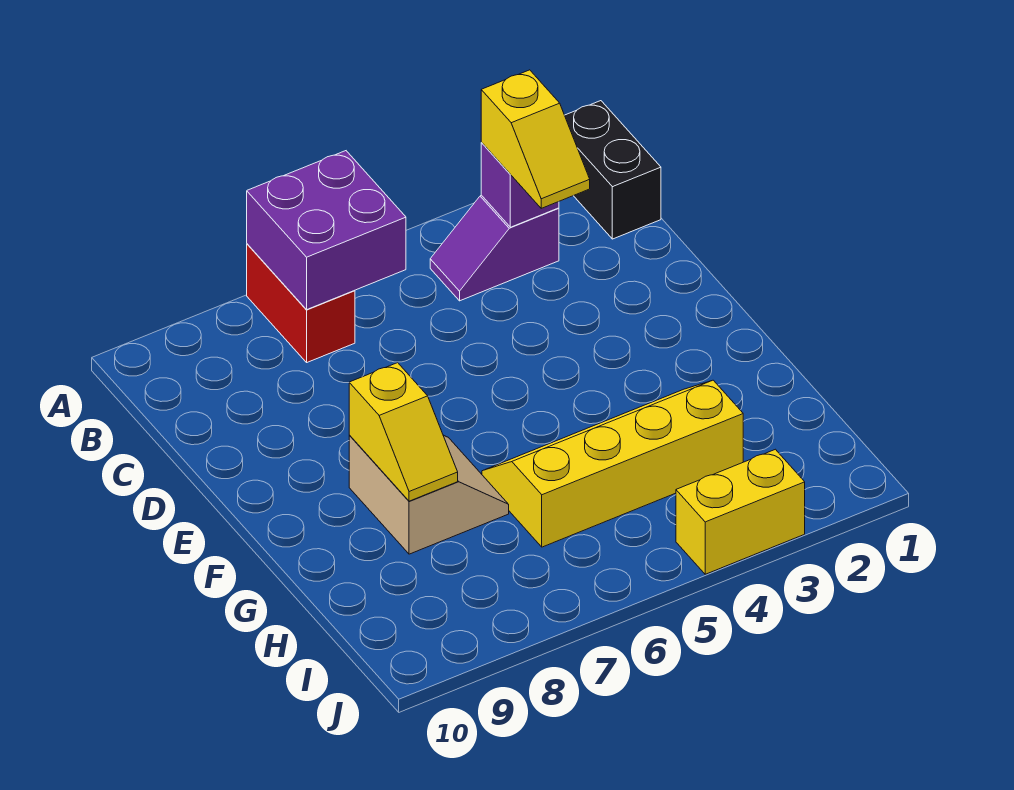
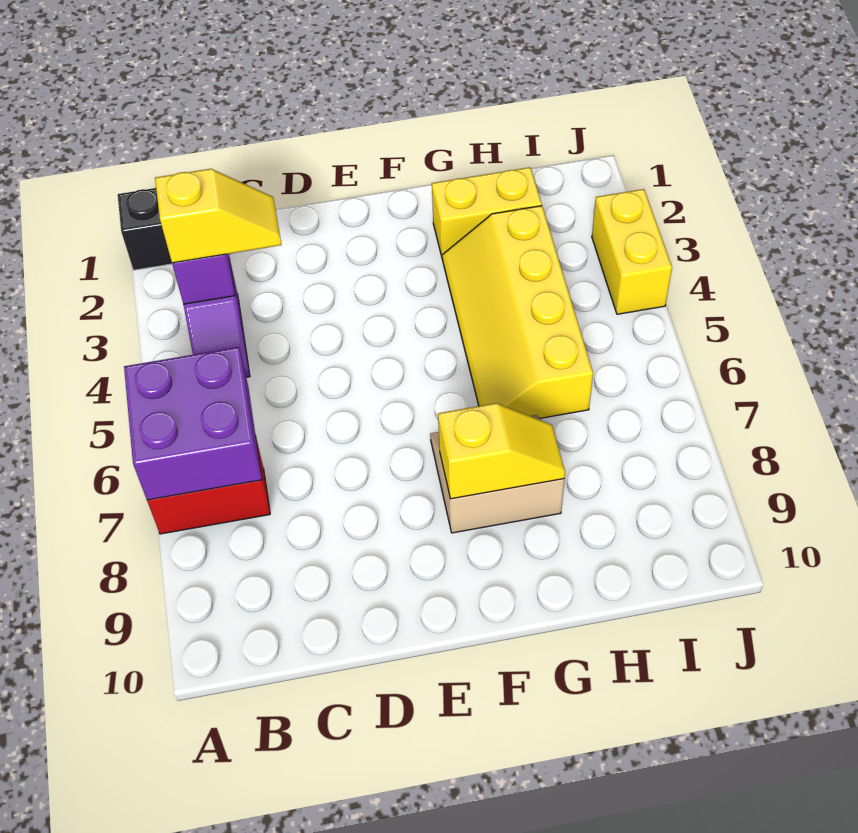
none -> yellow brick G2:H2 level 1

